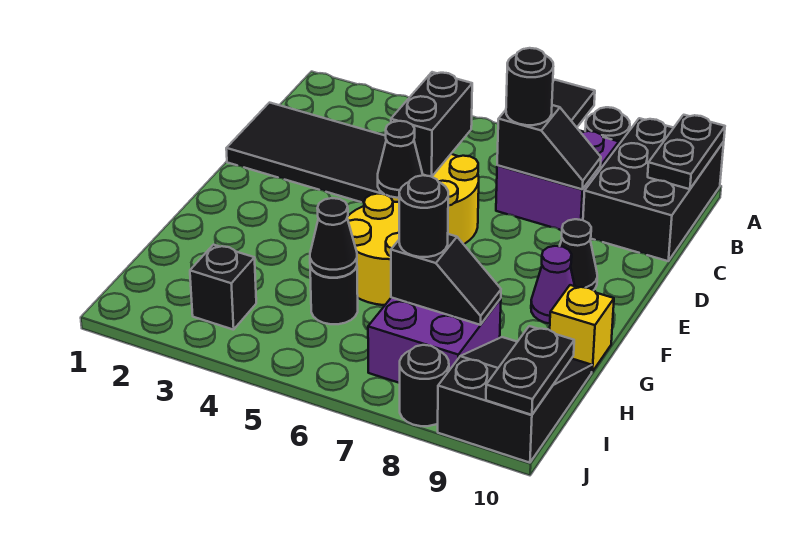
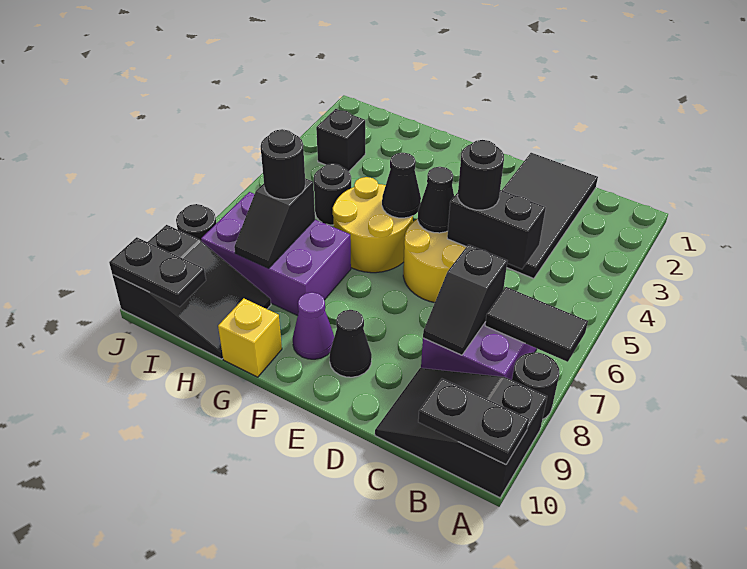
black brick A9:C10 level 1 -> black slope A9:C10 level 1 top A
black round brick C7 level 3 -> black round brick D5 level 3
black cone H5 level 2 -> black cone F5 level 2
purple brick H7:I8 level 1 -> purple brick G7:I8 level 1

